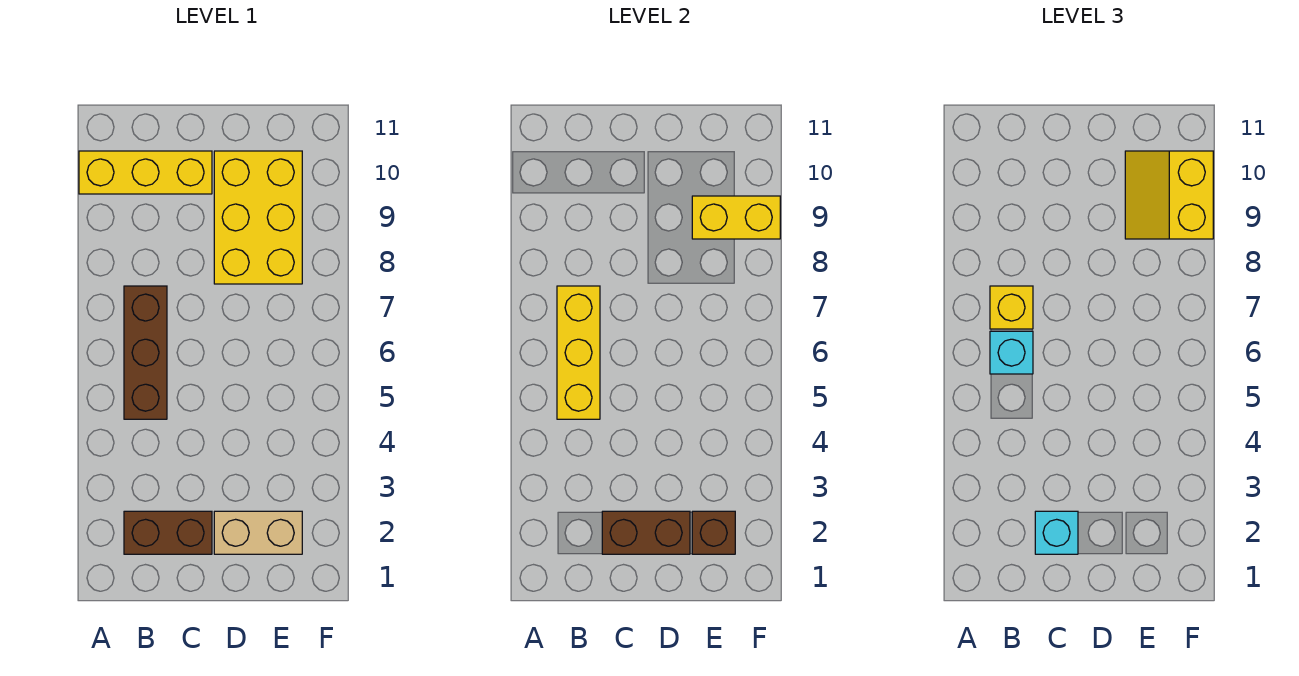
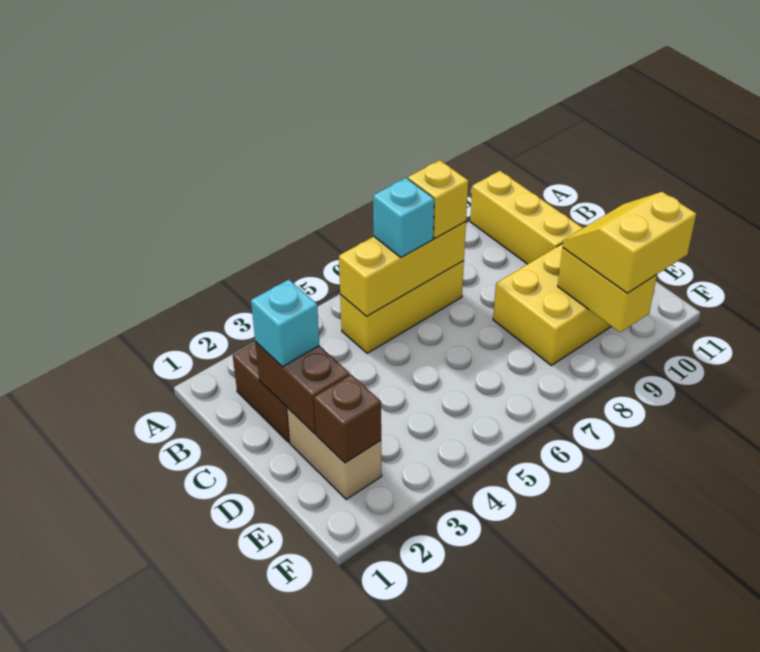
brown brick B5:B7 level 1 -> yellow brick B5:B7 level 1

